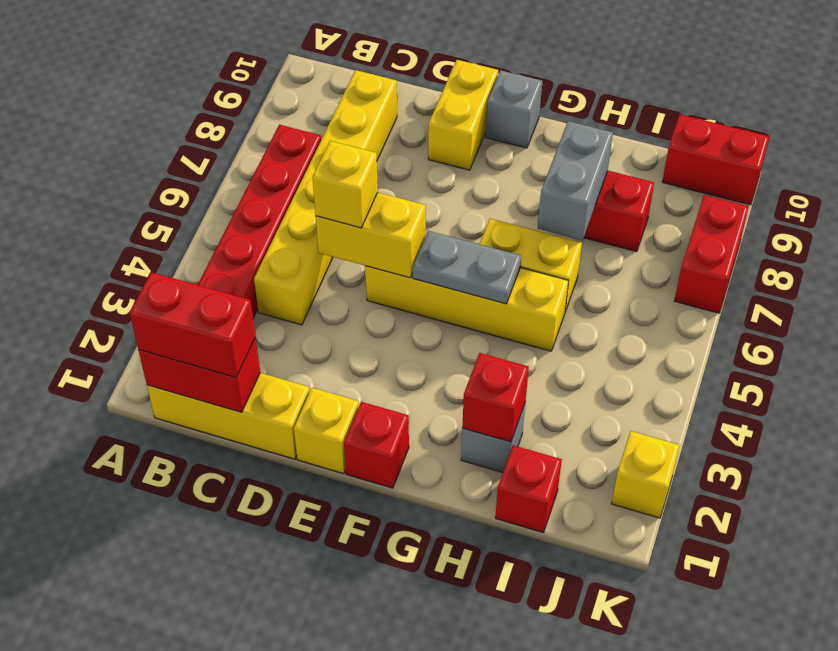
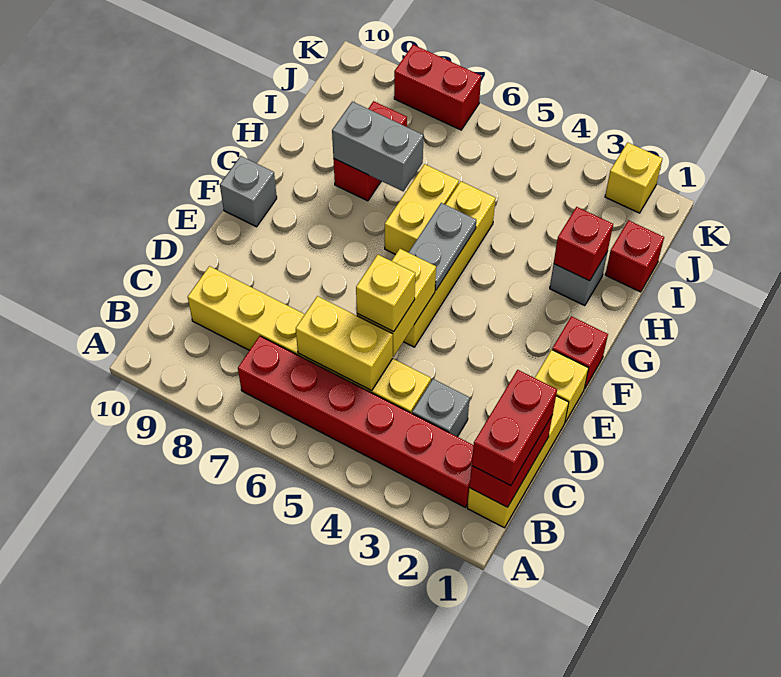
none -> grey brick C3 level 1
yellow brick E9:E10 level 1 -> yellow brick C5:C6 level 2
red brick J10:K10 level 1 -> none

